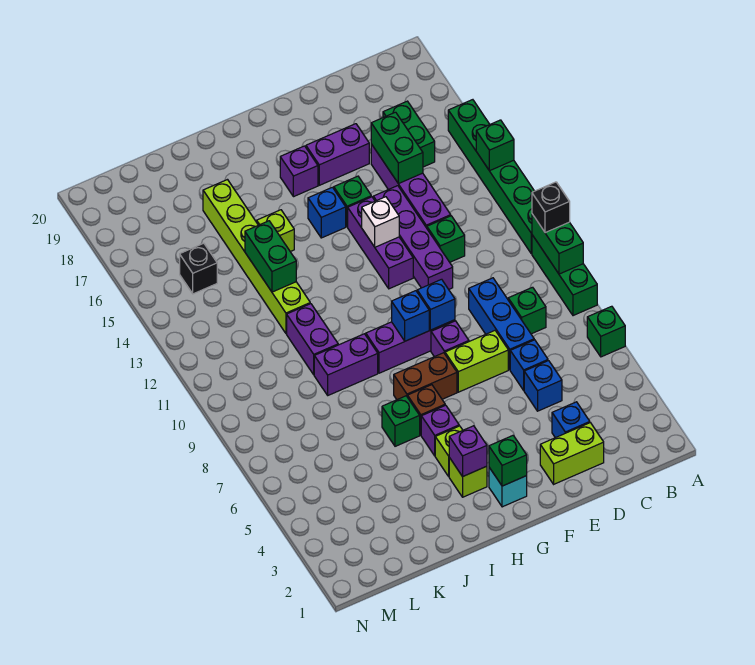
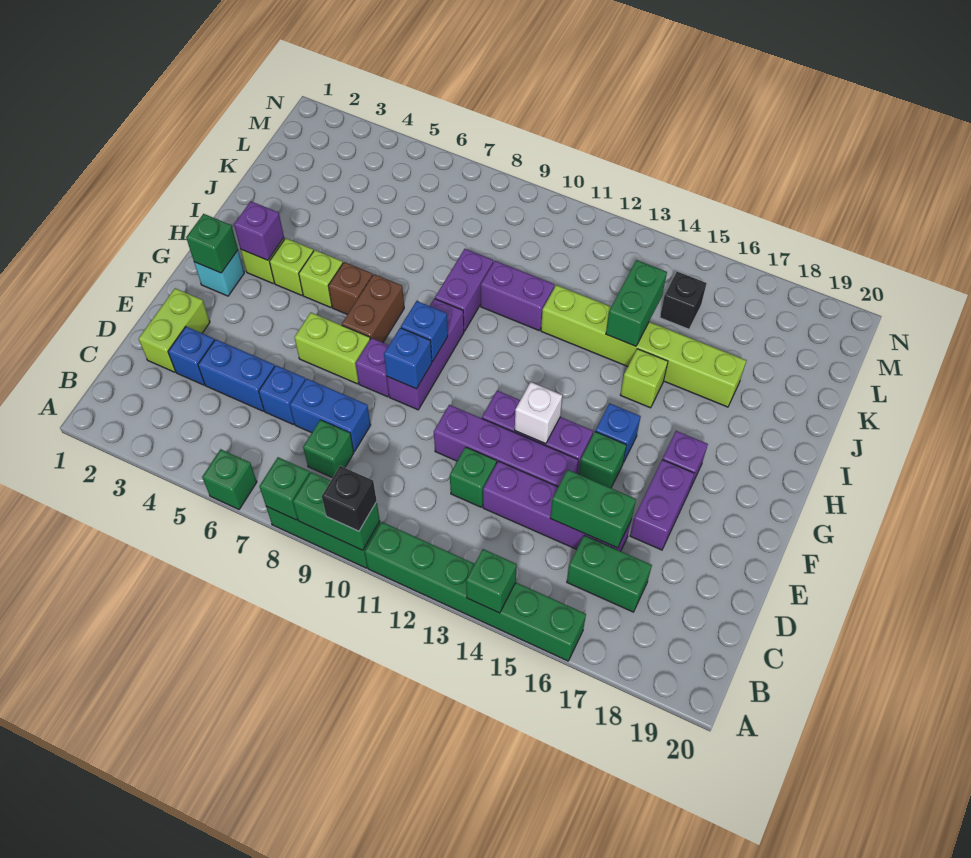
blue brick D5 level 1 -> blue brick D4:D5 level 1
blue brick D7:D9 level 1 -> blue brick D7:D8 level 1
lime brick E7:F7 level 1 -> lime brick F6:F7 level 1
purple brick H5 level 1 -> lime brick H5 level 1
green brick I6 level 1 -> green brick A8 level 2
green brick J13:J14 level 2 -> green brick J14:K14 level 2

